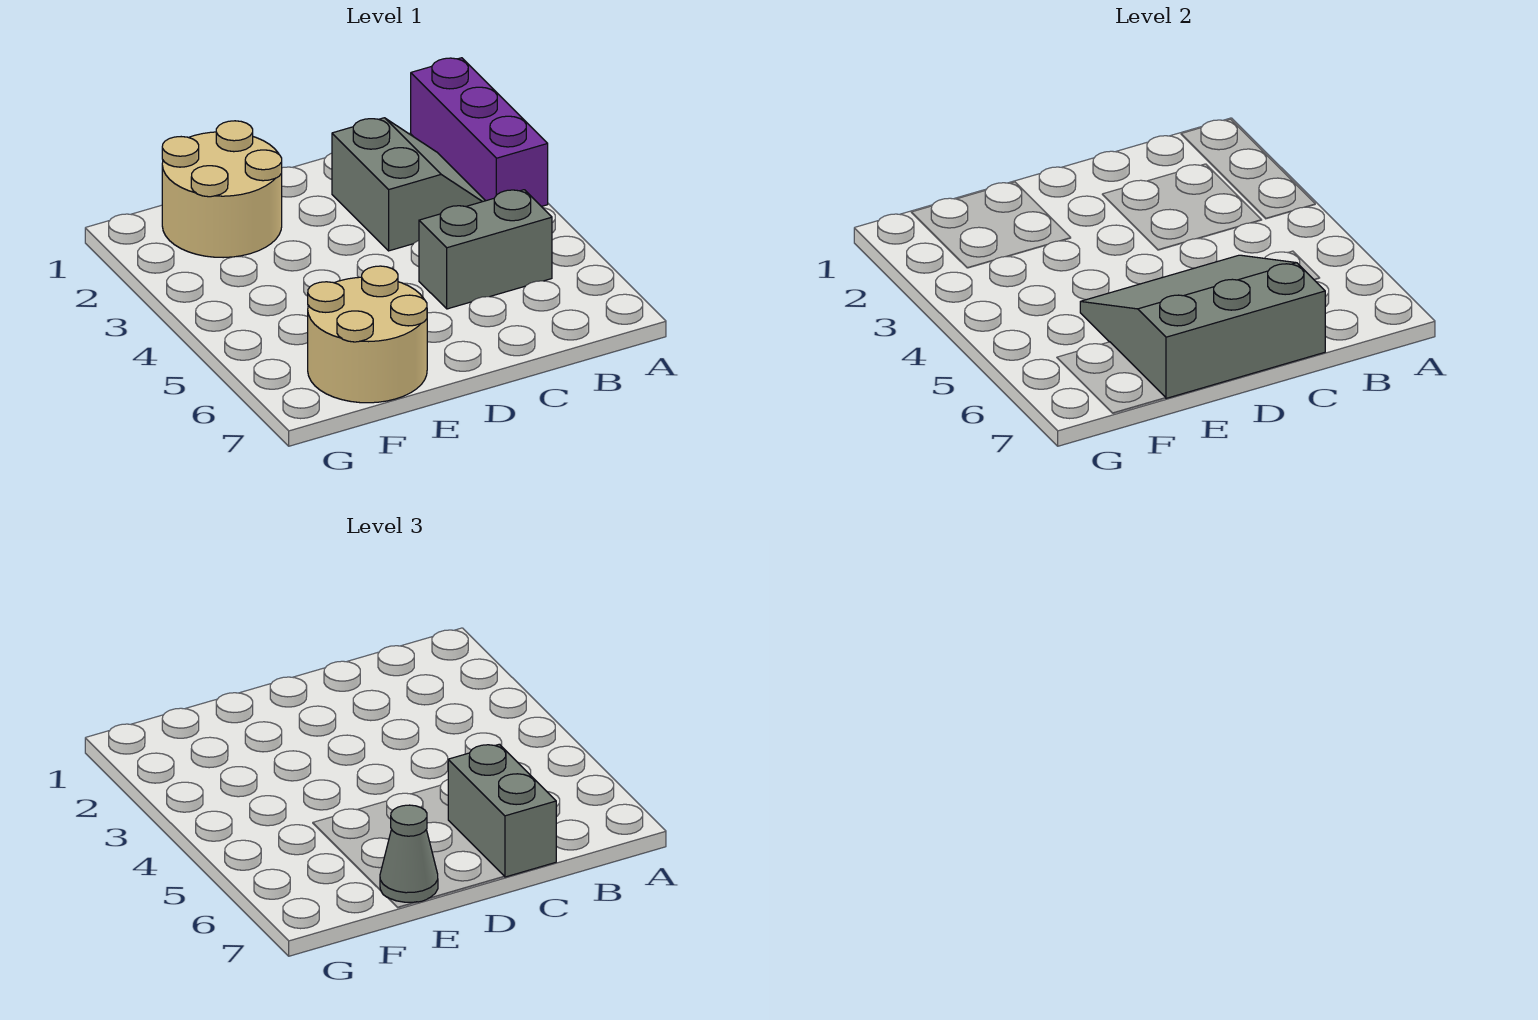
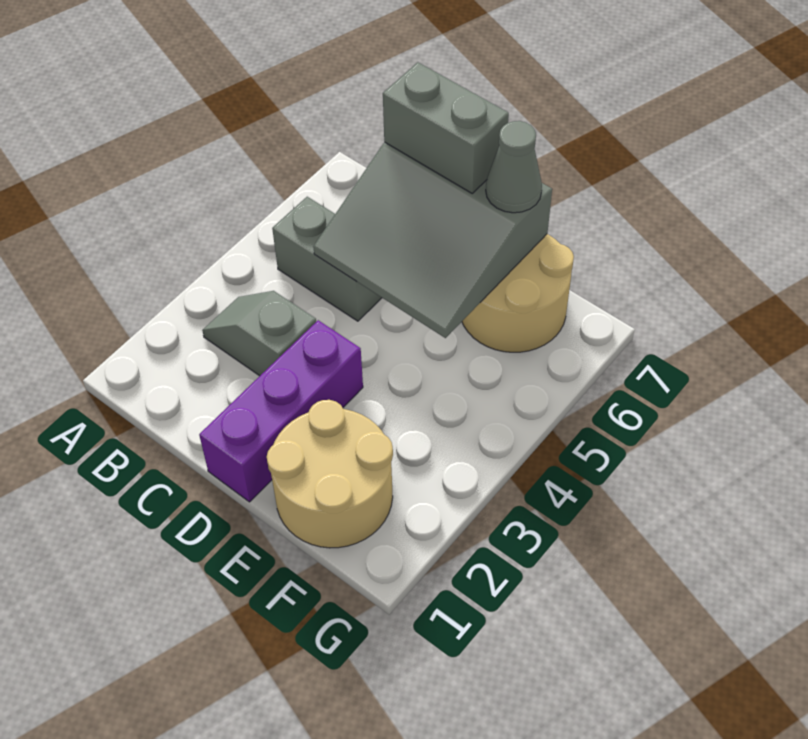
purple brick A1:A3 level 1 -> purple brick D1:D3 level 1
grey slope B2:C3 level 1 top C -> grey slope B3:C3 level 1 top C
grey brick C6:C7 level 3 -> grey brick C7:D7 level 3

